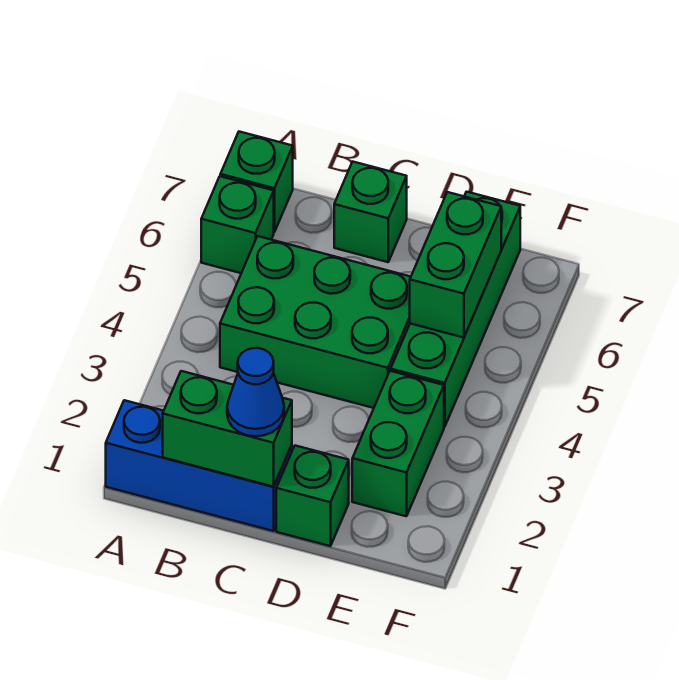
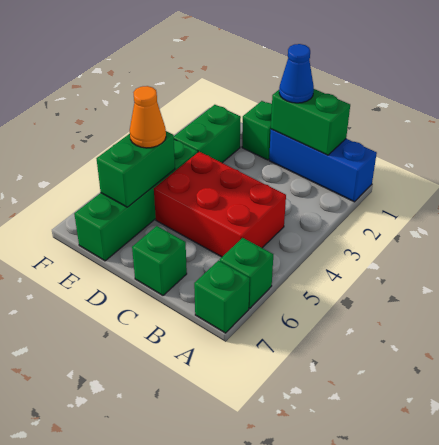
green brick B4:D5 level 1 -> red brick B4:D5 level 1
none -> orange cone E5 level 3

